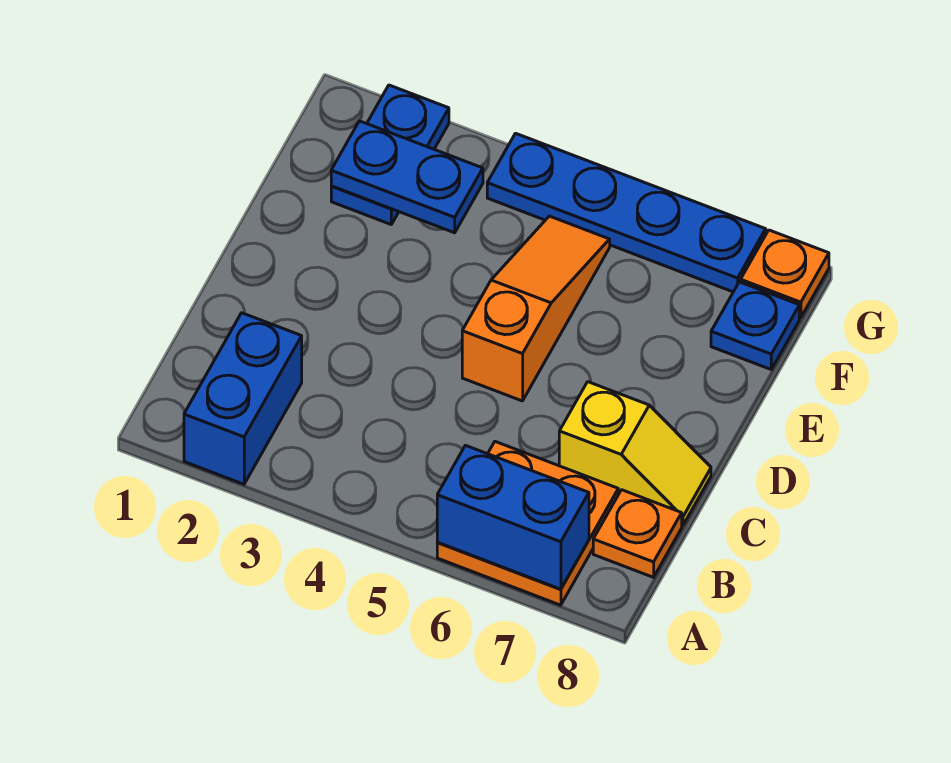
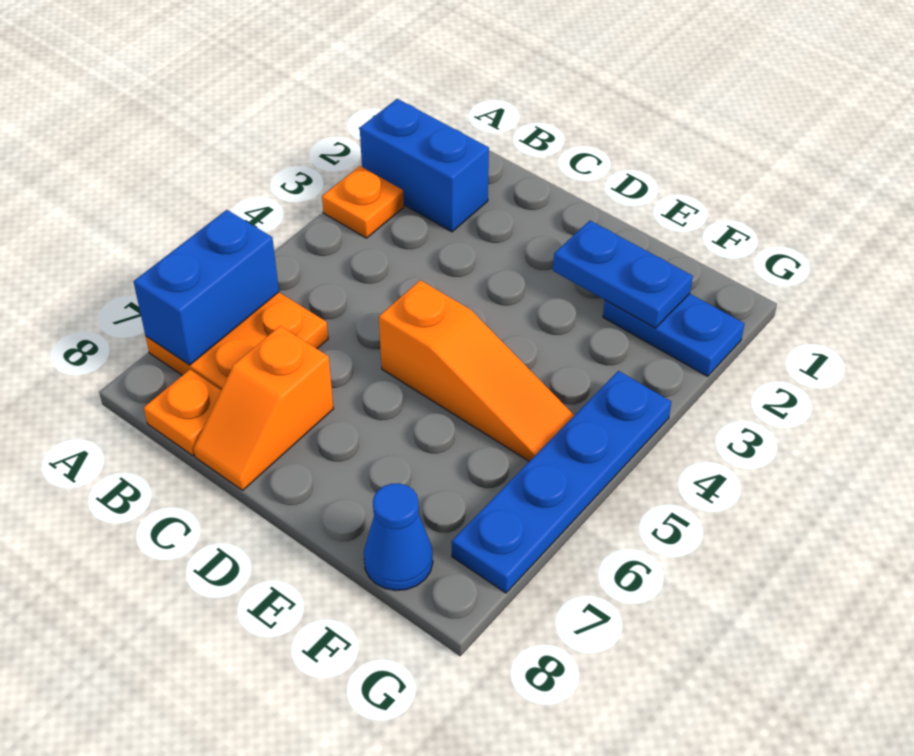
yellow slope C7:C8 level 1 top 7 -> orange slope C7:C8 level 1 top 7
blue plate F2:F3 level 2 -> blue plate E2:F2 level 2
blue plate F8 level 1 -> blue cone F8 level 1
orange plate G8 level 1 -> orange plate A3 level 1

